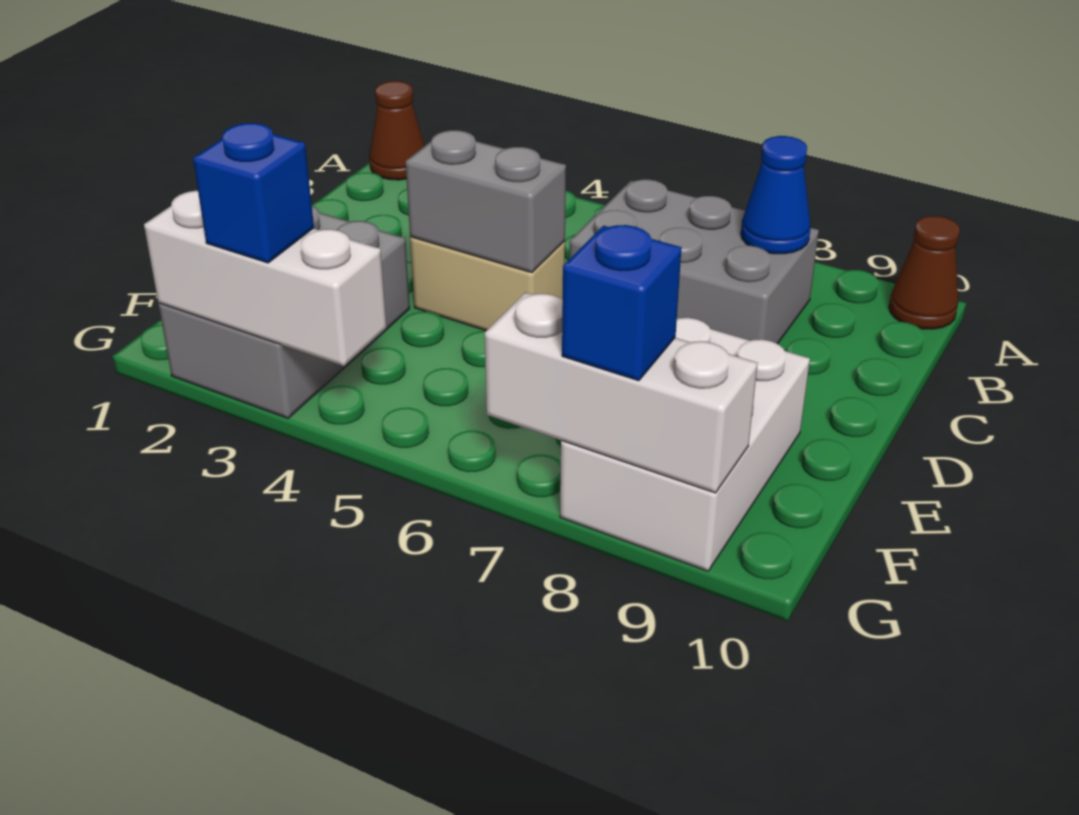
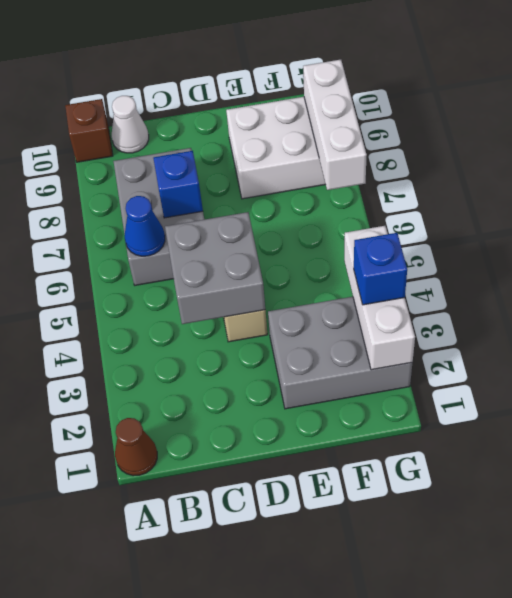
brown cone A10 level 1 -> brown brick A10 level 1
blue cone B8 level 2 -> blue cone B6 level 2
none -> white cone B10 level 1
grey brick D4:D5 level 2 -> grey brick C4:D5 level 2
blue brick G8 level 3 -> blue brick C7 level 2

